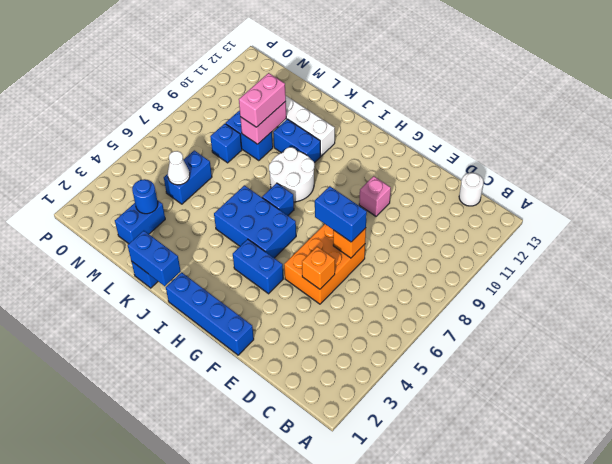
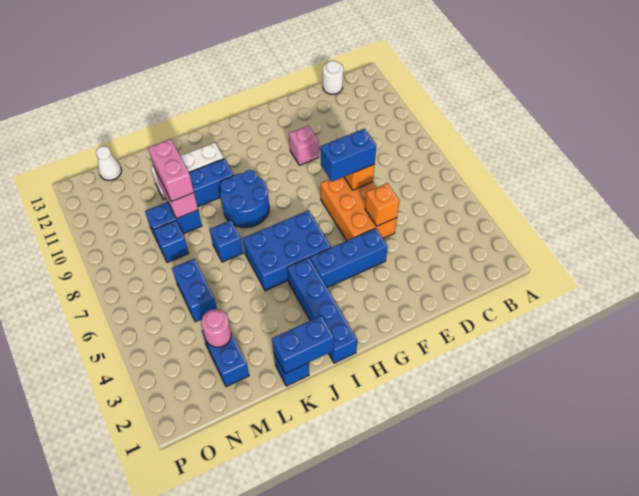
blue brick F1:I1 level 1 -> blue brick I1:I4 level 1
blue brick G4:H4 level 1 -> blue brick F4:H4 level 1
blue brick I7 level 1 -> blue brick K7 level 1
white round brick I8:J9 level 1 -> blue round brick I8:J9 level 1
blue round brick M3 level 2 -> pink round brick M3 level 2
white cone M5 level 2 -> white cone N13 level 1

